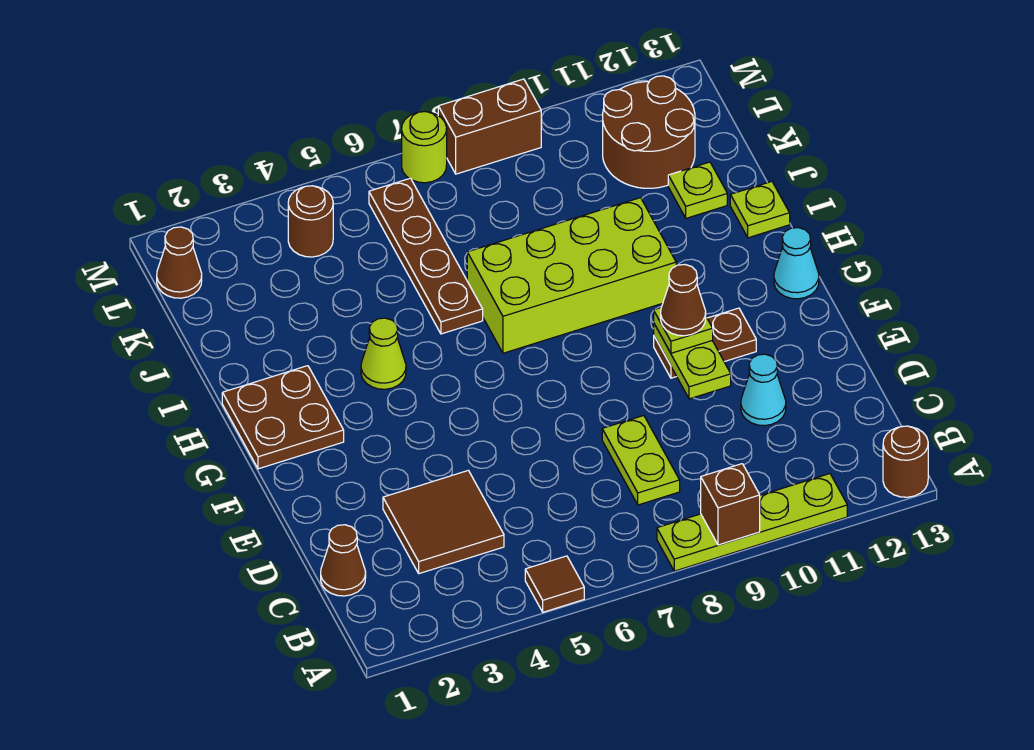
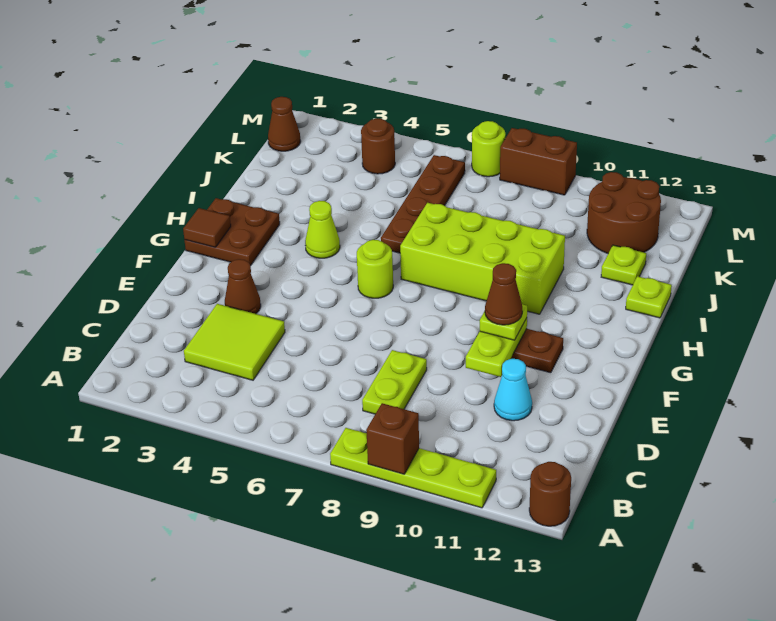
brown tile A5 level 1 -> brown tile G1 level 2
brown cone C1 level 1 -> brown cone E3 level 1
brown tile C3:D4 level 1 -> lime tile C3:D4 level 1
none -> lime round brick G6 level 1
cyan cone G13 level 1 -> none

